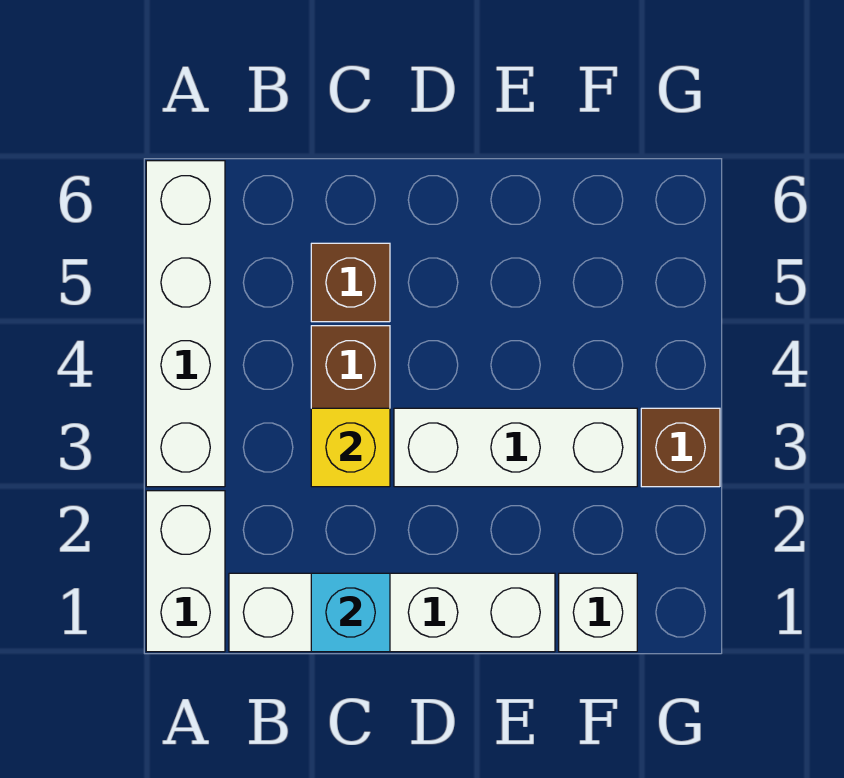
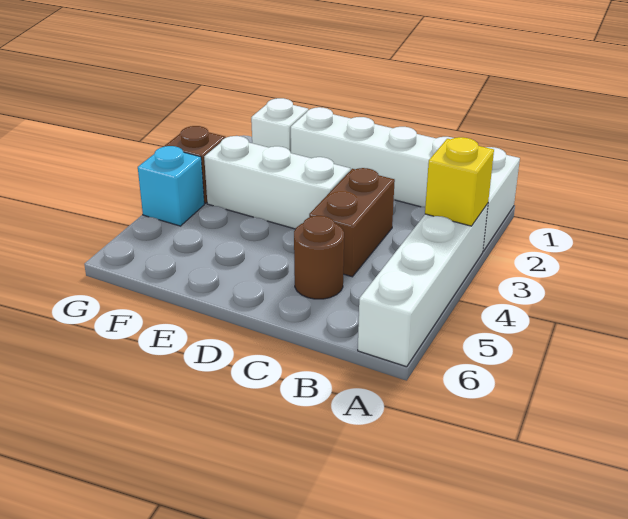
cyan brick C1 level 2 -> cyan brick G4 level 1
yellow brick C3 level 2 -> yellow brick A3 level 2
brown brick C5 level 1 -> brown round brick C5 level 1

